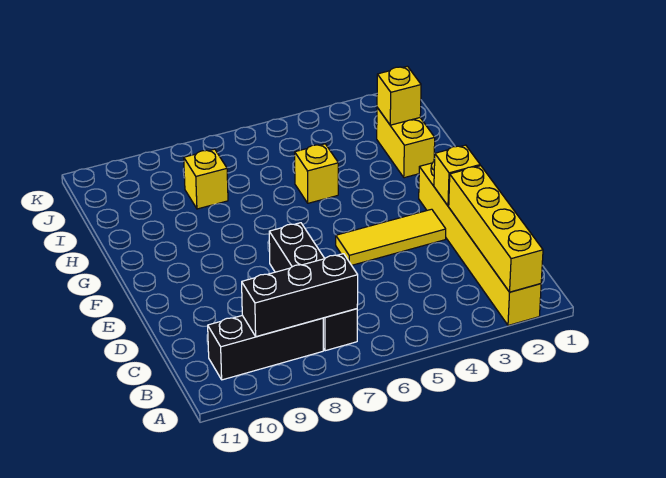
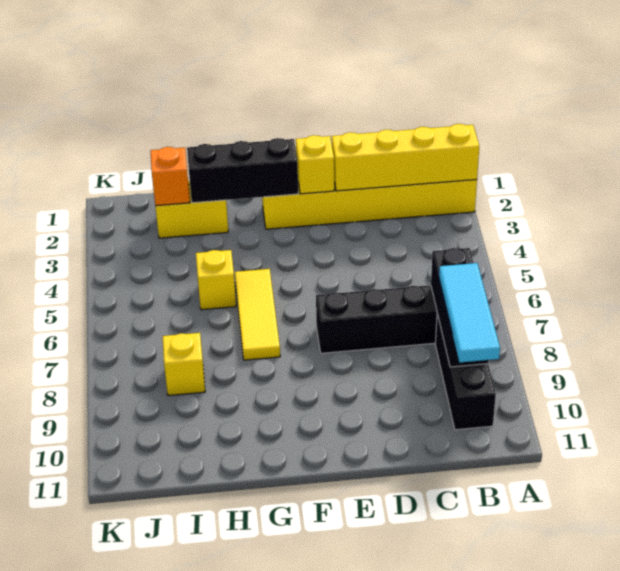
none -> cyan tile B8:B10 level 3
yellow tile E3:E5 level 1 -> yellow tile G5:G7 level 1
none -> black brick F2:H2 level 2
yellow brick I2 level 2 -> orange brick I2 level 2

